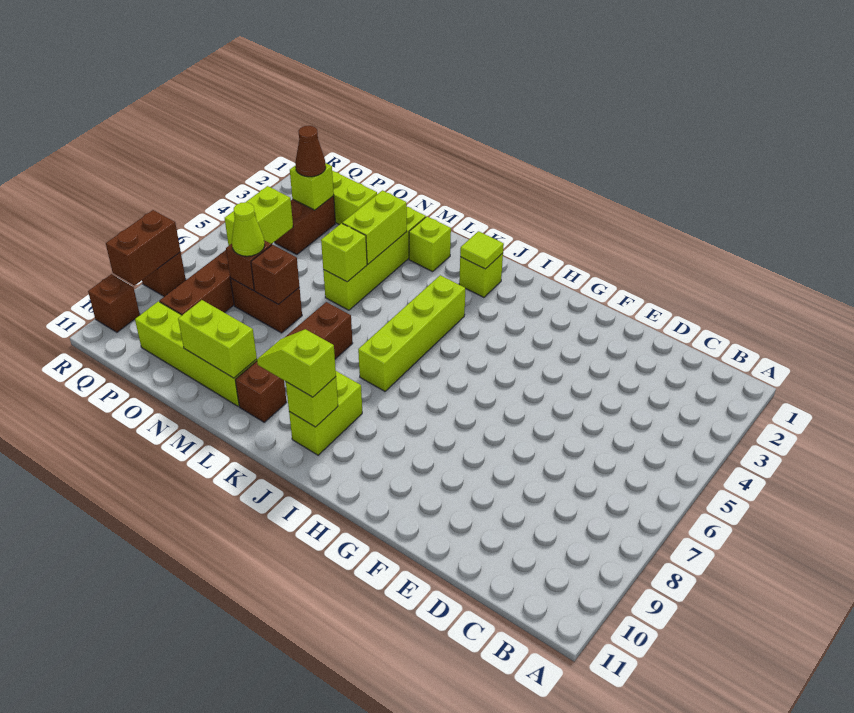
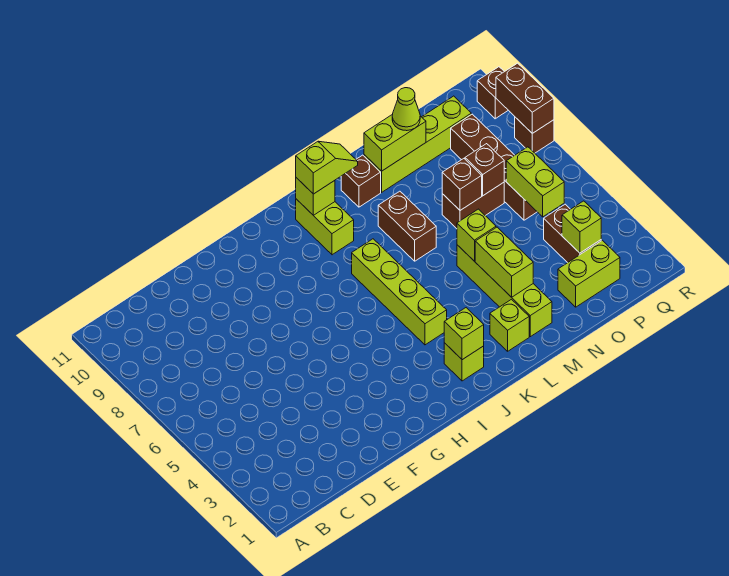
lime tile J2 level 2 -> lime brick J2 level 2
lime cone O7 level 3 -> lime cone N10 level 3
brown cone P3 level 3 -> none

